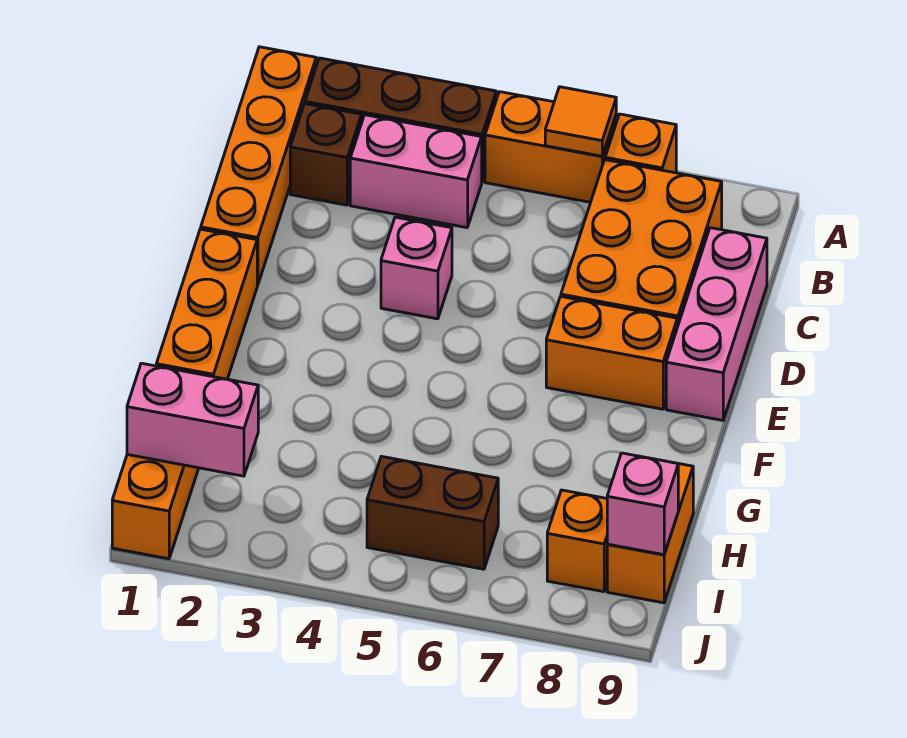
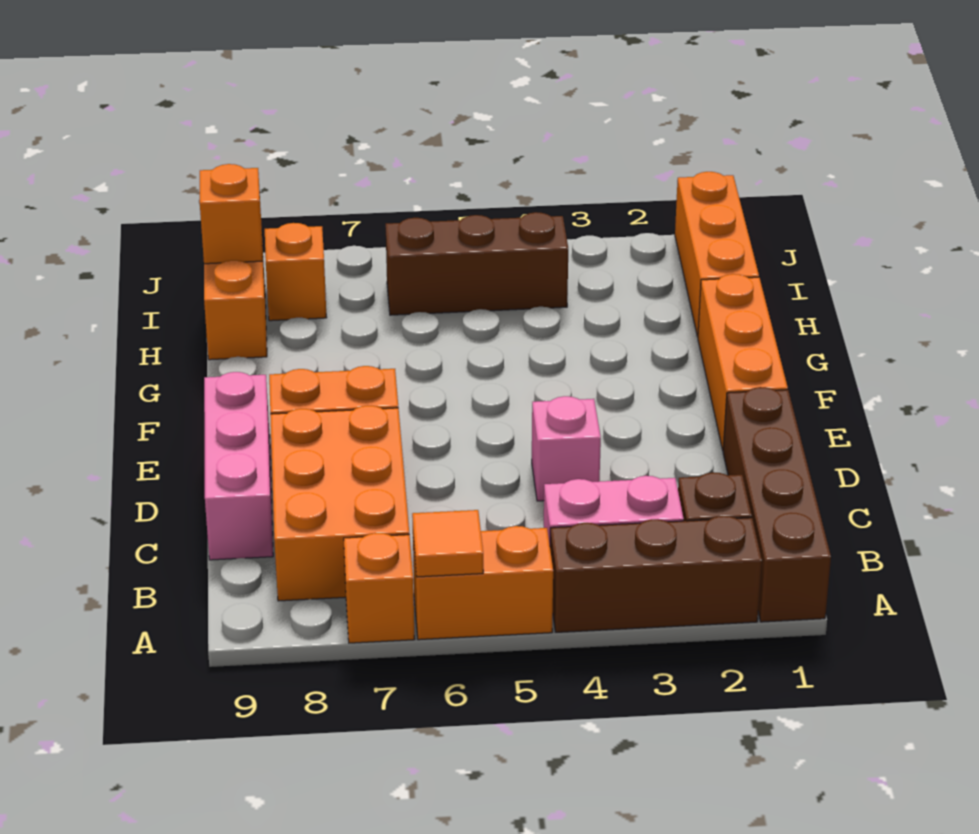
orange brick A1:D1 level 1 -> brown brick A1:D1 level 1
pink brick I1:I2 level 2 -> none
brown brick I5:I6 level 1 -> brown brick I4:I6 level 1
pink brick I9 level 2 -> orange brick I9 level 2

